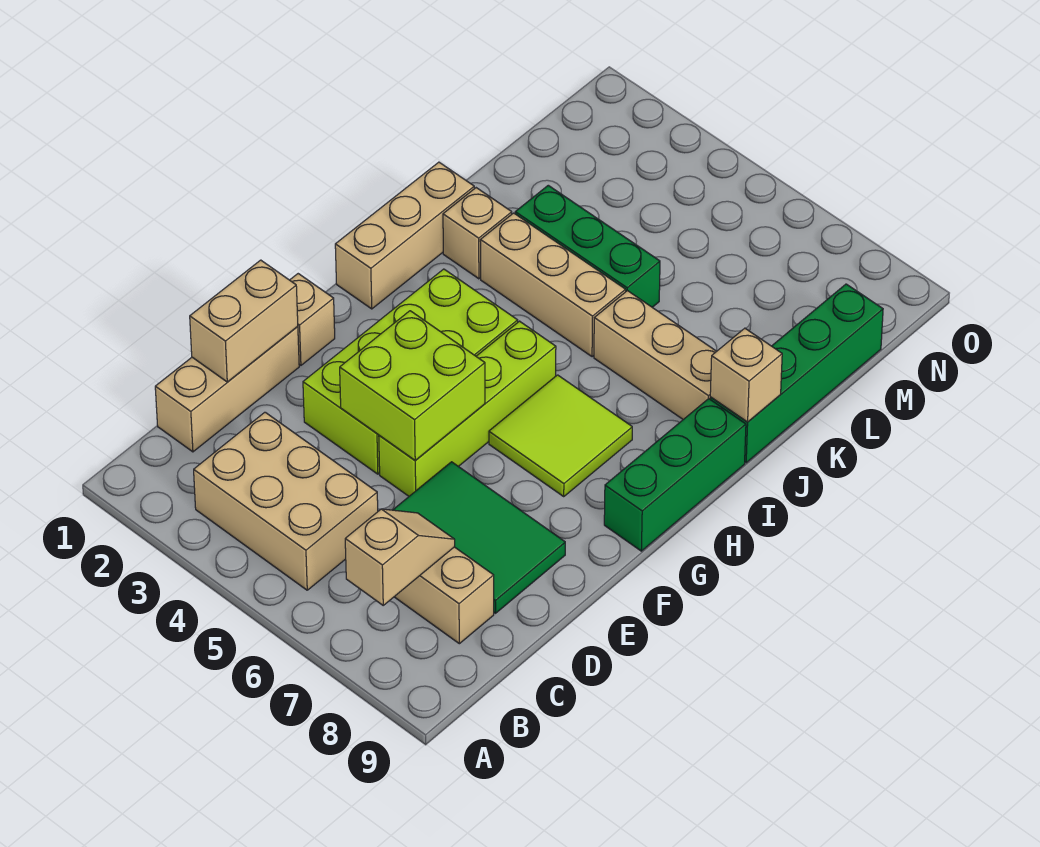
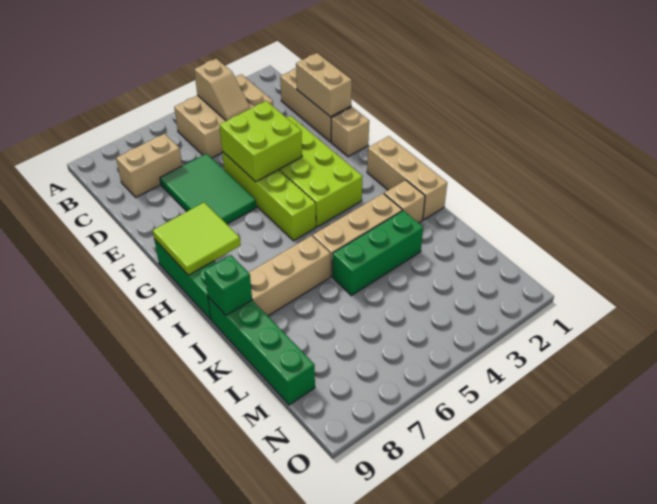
tan slope B7:C7 level 2 top B -> tan slope B4:C4 level 2 top B
green tile D6:E8 level 1 -> green tile D6:F7 level 1
lime tile G6:H7 level 1 -> lime tile G8:H9 level 2
tan brick J9 level 2 -> green brick J9 level 2

